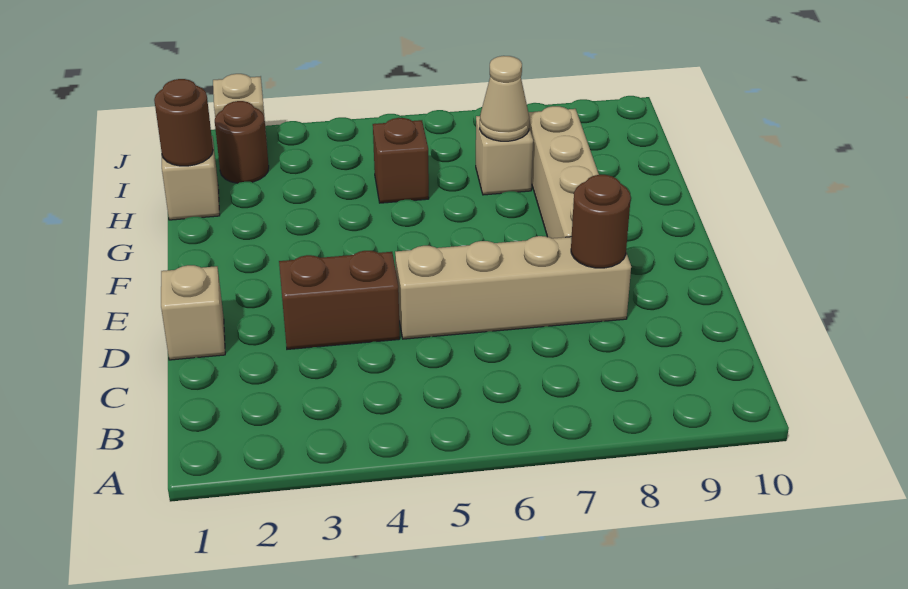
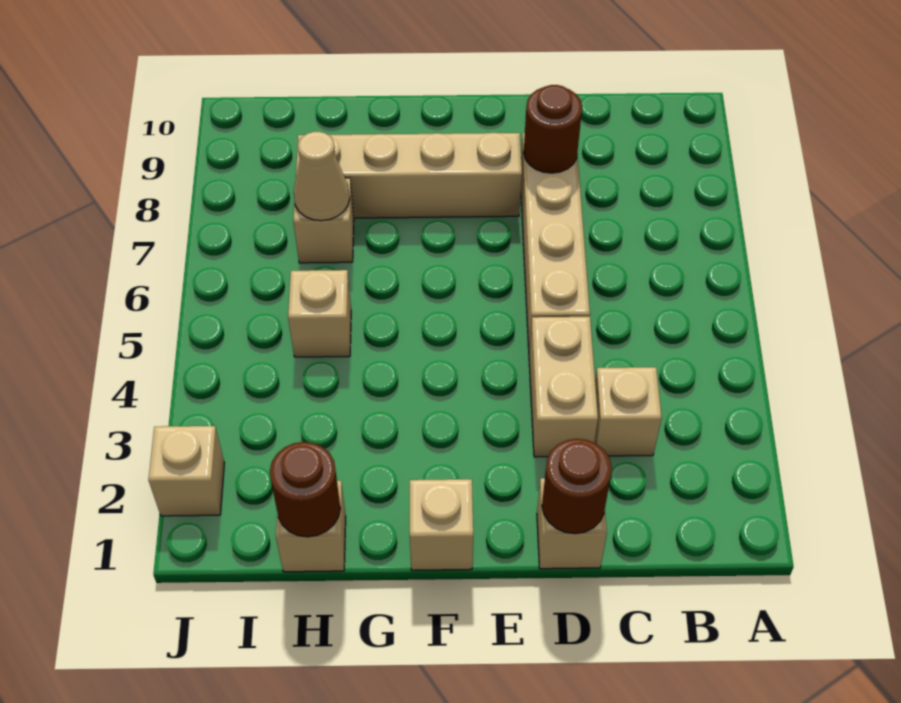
none -> tan brick C3 level 1
brown brick D3:D4 level 1 -> tan brick D3:D4 level 1
none -> tan brick F1 level 1
brown brick H5 level 1 -> tan brick H5 level 1
brown round brick I2 level 1 -> brown round brick D1 level 2

